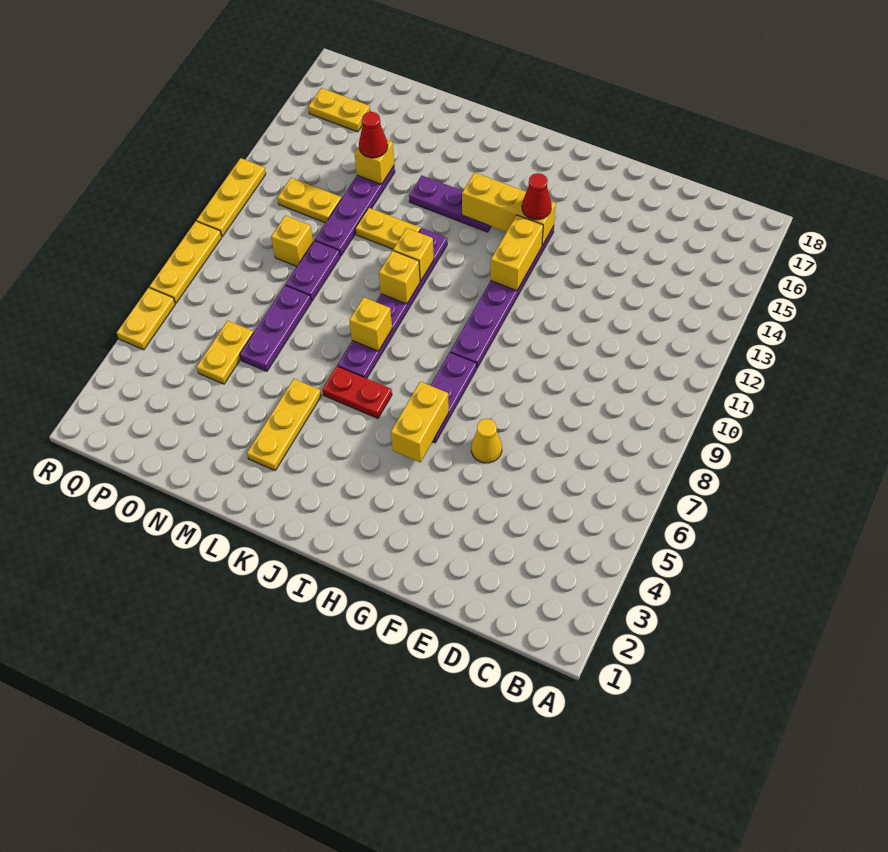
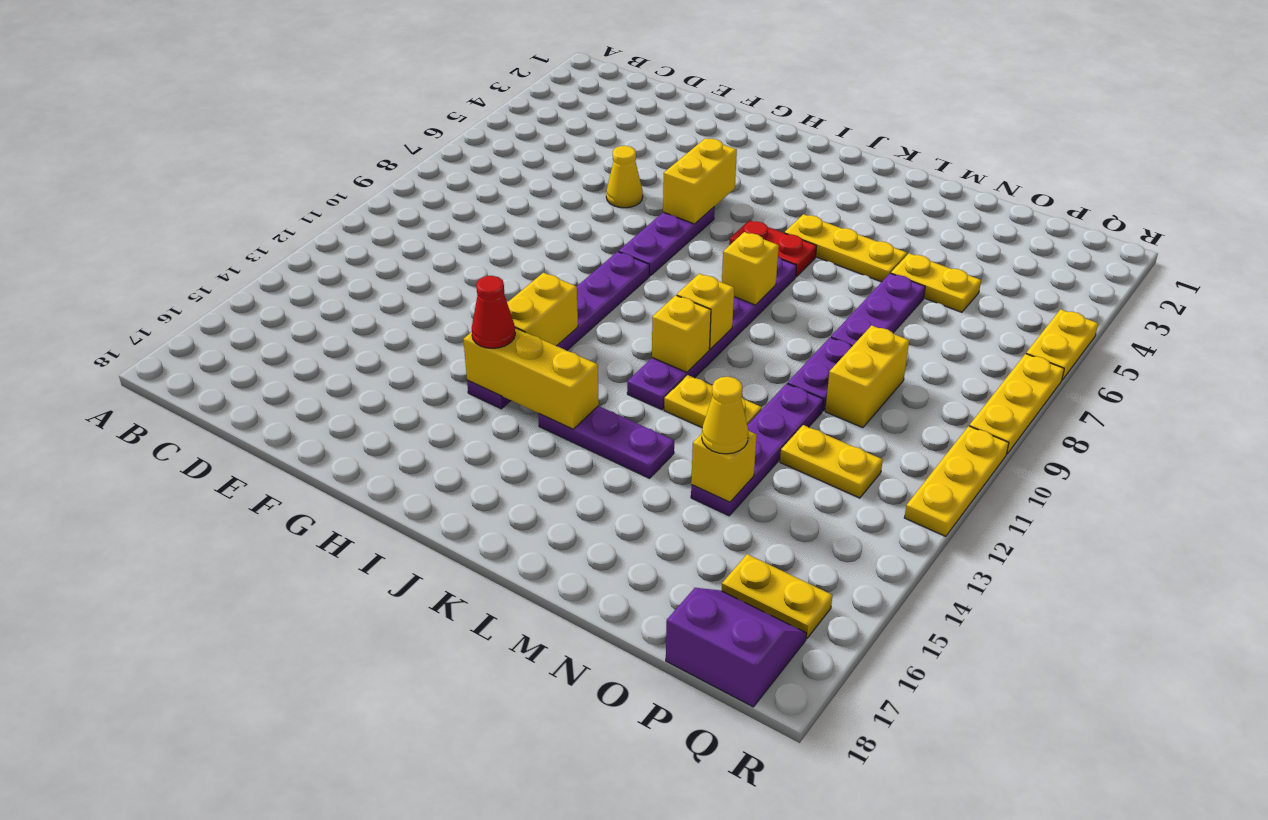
yellow plate L3:L5 level 1 -> yellow plate K5:M5 level 1
red cone N14 level 3 -> yellow cone N14 level 3
yellow plate O5:O6 level 1 -> yellow plate N5:O5 level 1
yellow brick O10 level 1 -> yellow brick O9:O10 level 1
none -> purple slope P17:Q18 level 1 top 18

